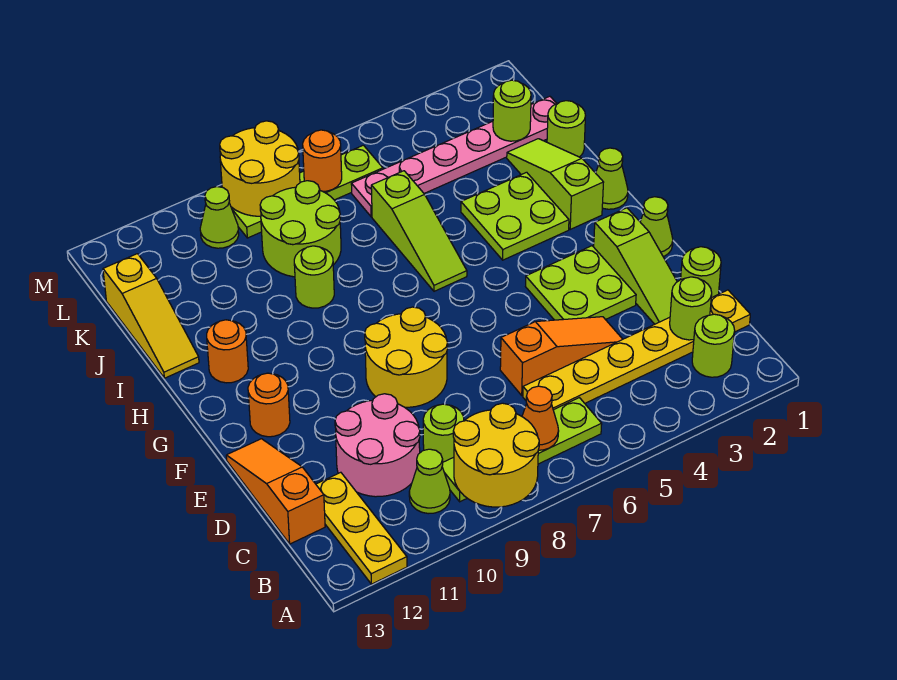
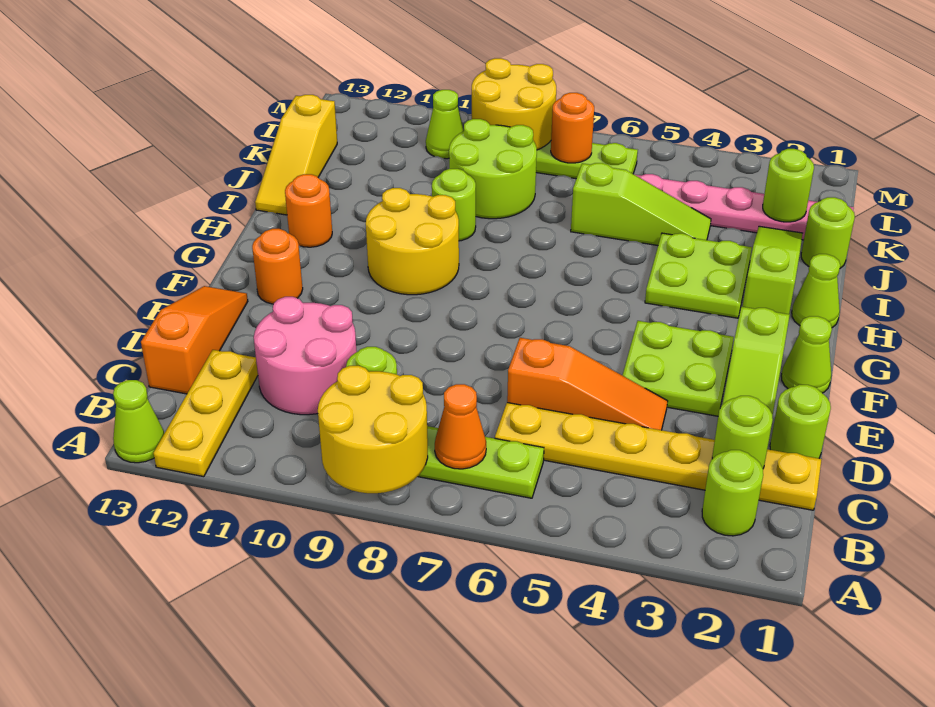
lime cone B10 level 1 -> lime cone A13 level 1
yellow round brick E8:F9 level 1 -> yellow round brick G9:H10 level 1
lime slope H6:J6 level 1 top J -> lime slope J4:J6 level 1 top 6

